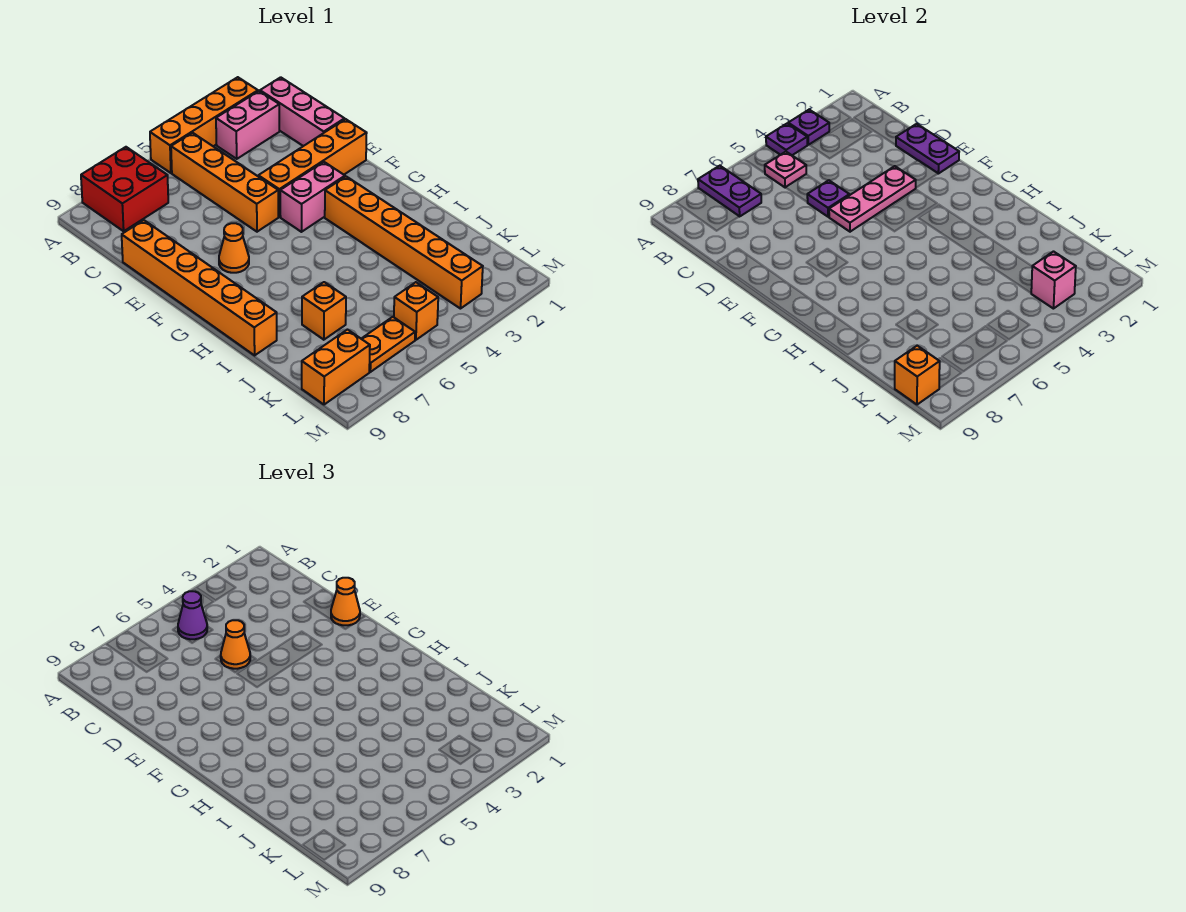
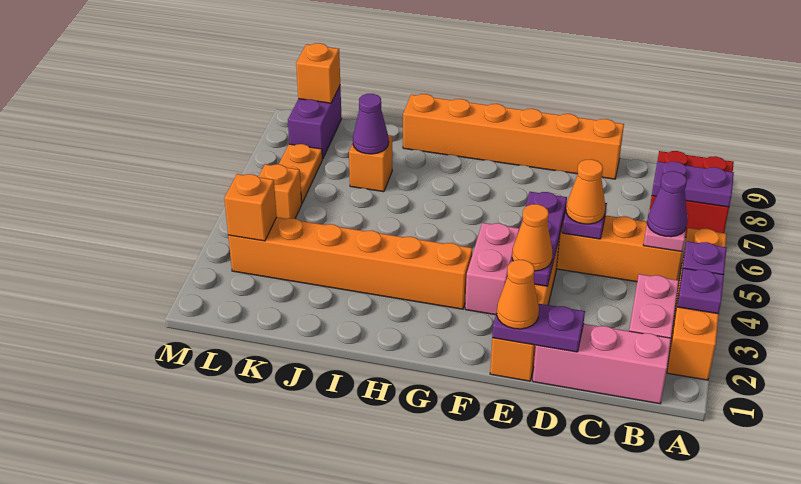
pink plate E3:E5 level 2 -> purple plate E3:E5 level 2
orange cone F7 level 1 -> orange cone E3 level 3
none -> purple cone J7 level 2
pink brick L3 level 2 -> orange brick L3 level 2
orange brick L8:L9 level 1 -> purple brick L8:L9 level 1

